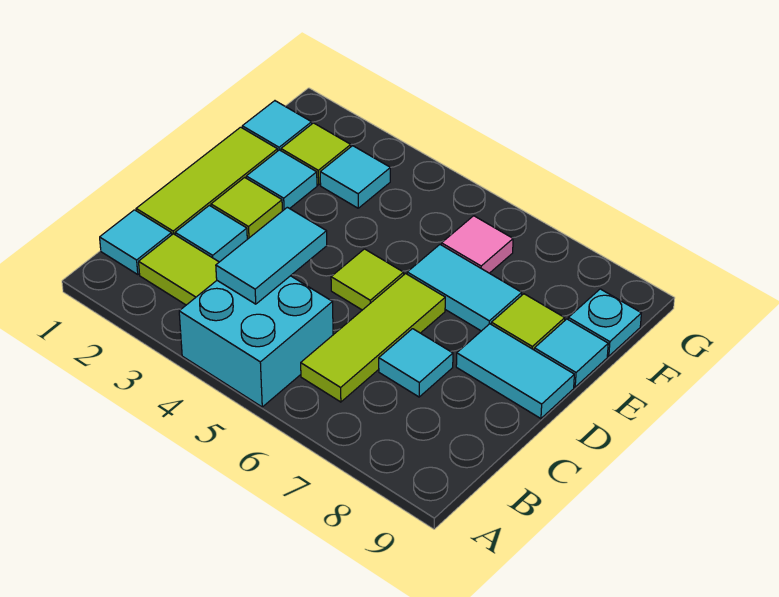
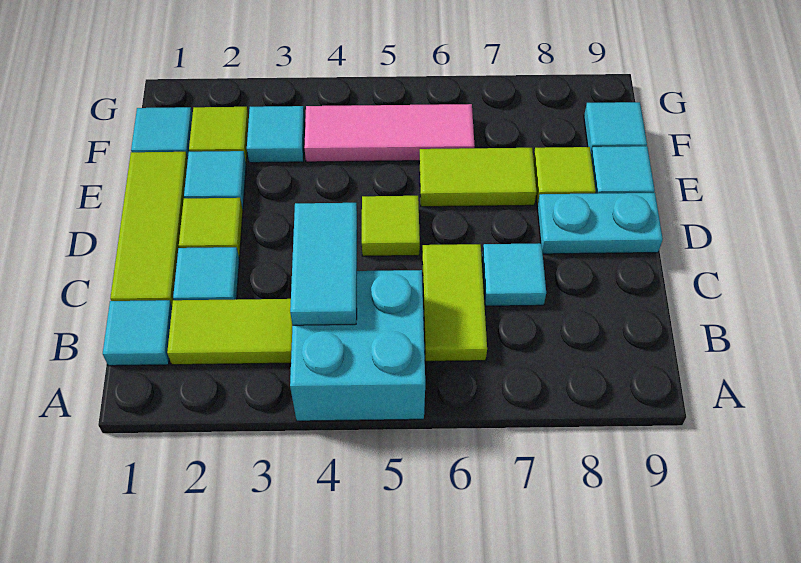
lime tile B6:D6 level 1 -> lime tile B6:C6 level 1
cyan tile D8:D9 level 1 -> cyan plate D8:D9 level 1
cyan tile E6:E7 level 1 -> lime tile E6:E7 level 1
pink tile F6 level 1 -> pink tile F4:F6 level 1
cyan plate F9 level 1 -> cyan tile F9 level 1

